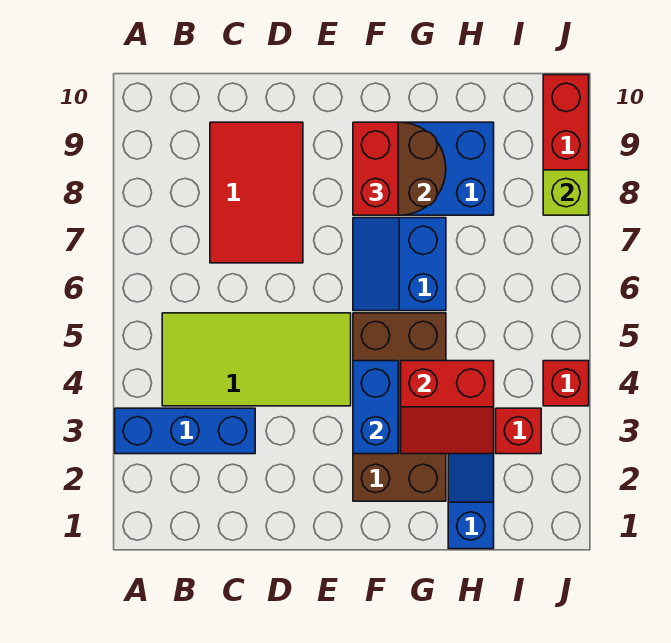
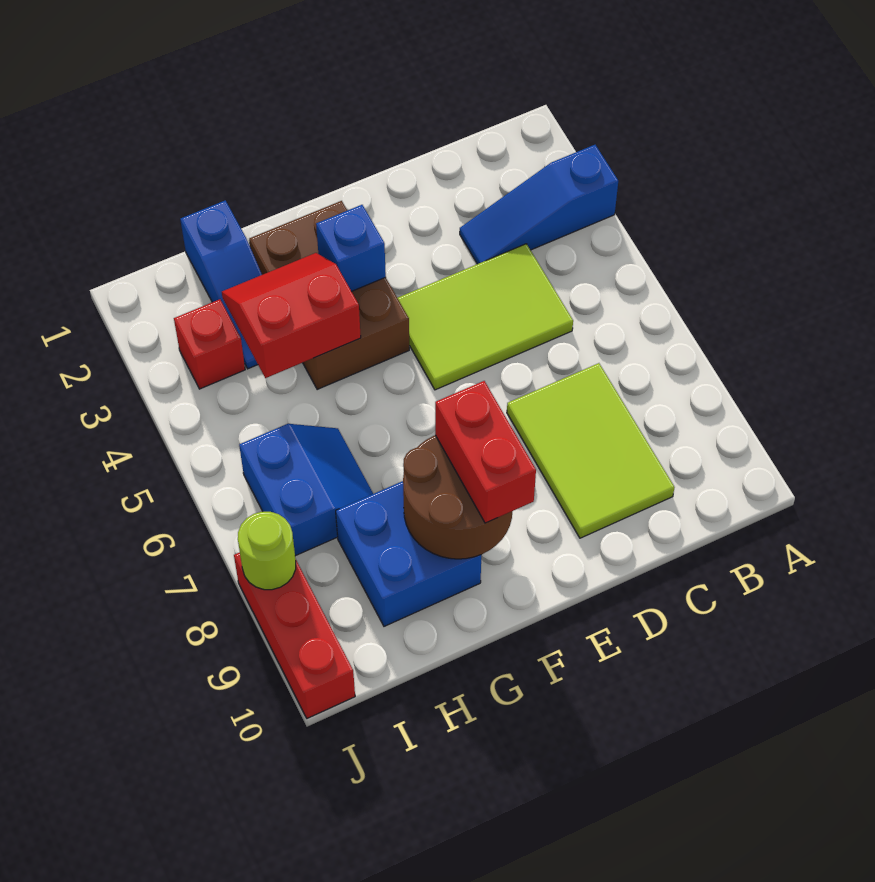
blue brick A3:C3 level 1 -> blue slope A3:C3 level 1 top A
lime tile B4:E5 level 1 -> lime tile C4:E5 level 1
red tile C7:D9 level 1 -> lime tile C7:D9 level 1
brown brick F2:G5 level 1 -> brown brick F2:G4 level 1
blue brick F3:F4 level 2 -> blue brick F3 level 2
blue slope F6:G7 level 1 top G -> blue slope H6:I7 level 1 top I
red brick J4 level 1 -> none
lime brick J8 level 2 -> lime round brick J8 level 2

